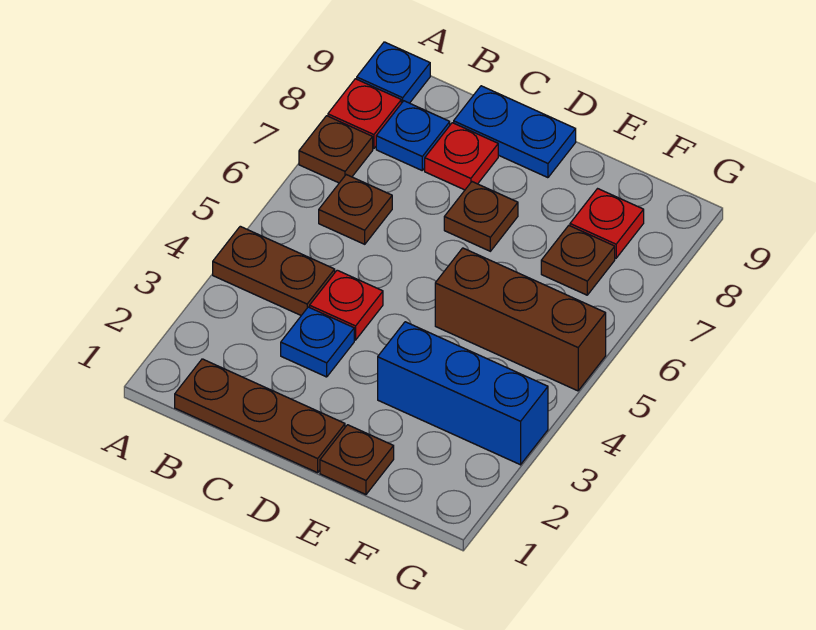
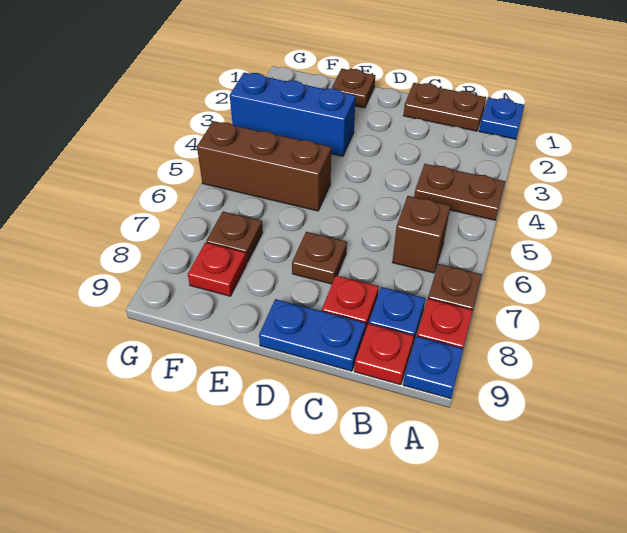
brown plate B1:D1 level 1 -> brown plate B1:C1 level 1
brown plate B6 level 1 -> brown brick B6 level 1
blue plate C3 level 1 -> blue plate A1 level 1
red plate C4 level 1 -> red plate B9 level 1

